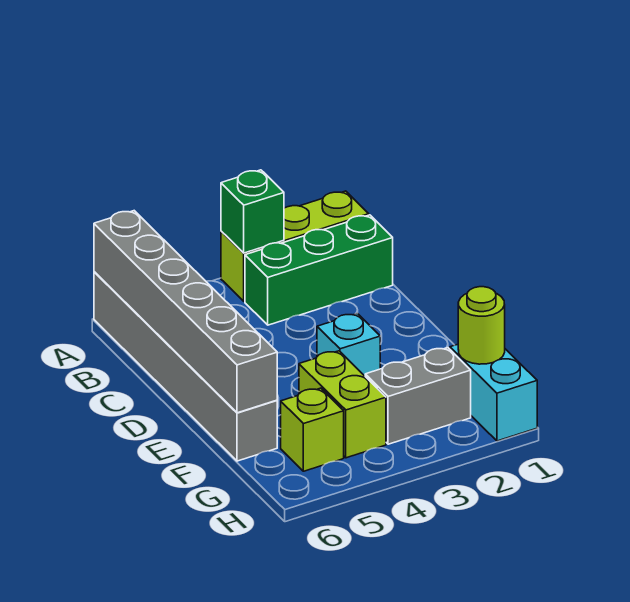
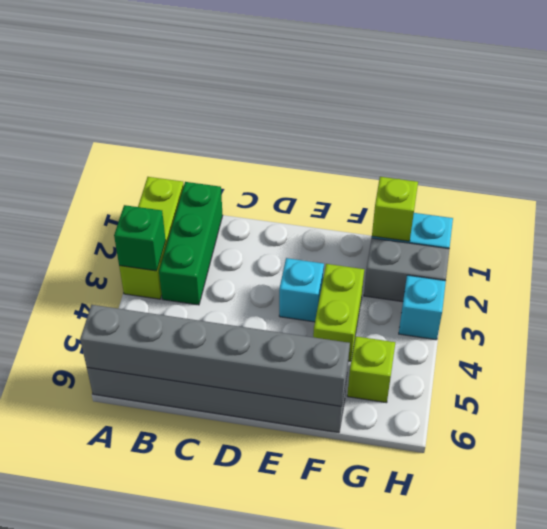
lime brick F4:G4 level 1 -> lime brick F3:F4 level 1
lime round brick G1 level 2 -> lime brick G1 level 2
grey brick G2:G3 level 1 -> grey brick G2:H2 level 1
none -> cyan brick H3 level 1

